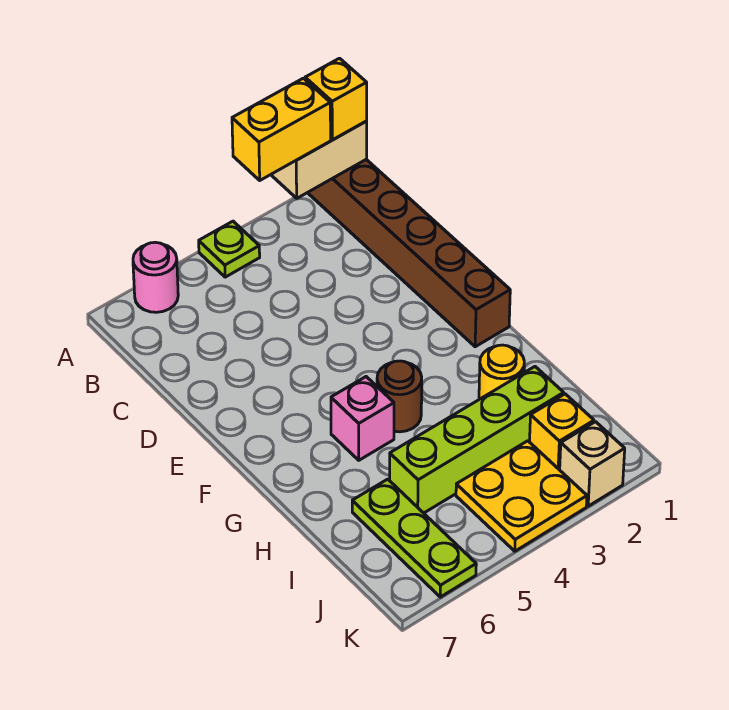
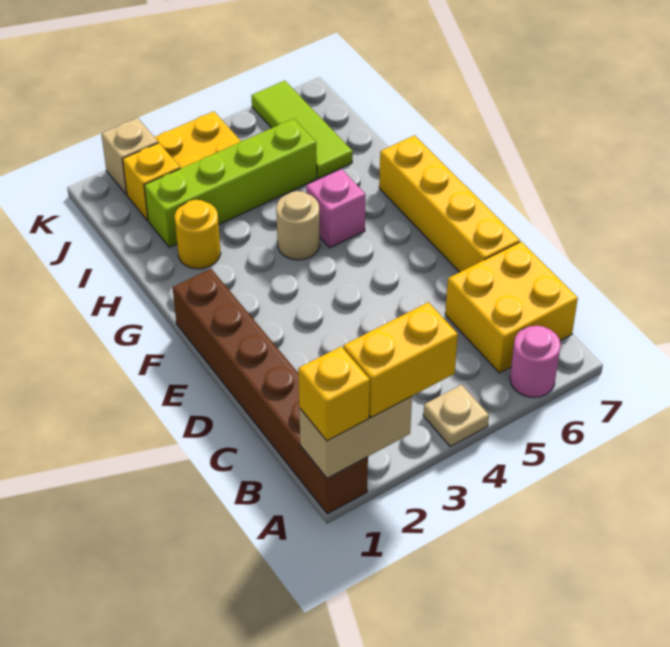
lime plate A4 level 1 -> tan plate A4 level 1
none -> yellow brick B6:C7 level 1
none -> yellow brick D7:G7 level 1
brown round brick G4 level 1 -> tan round brick G4 level 1
lime plate I6:K6 level 1 -> lime tile I6:K6 level 1

